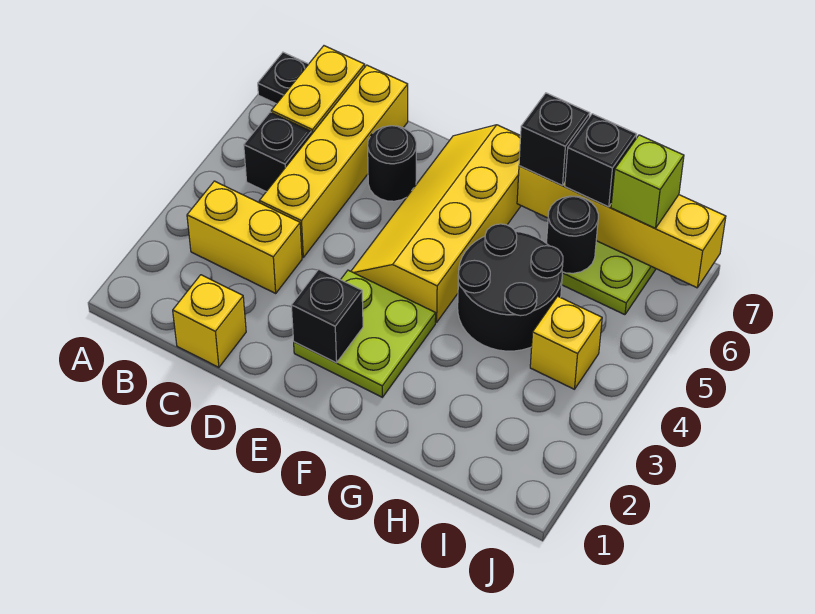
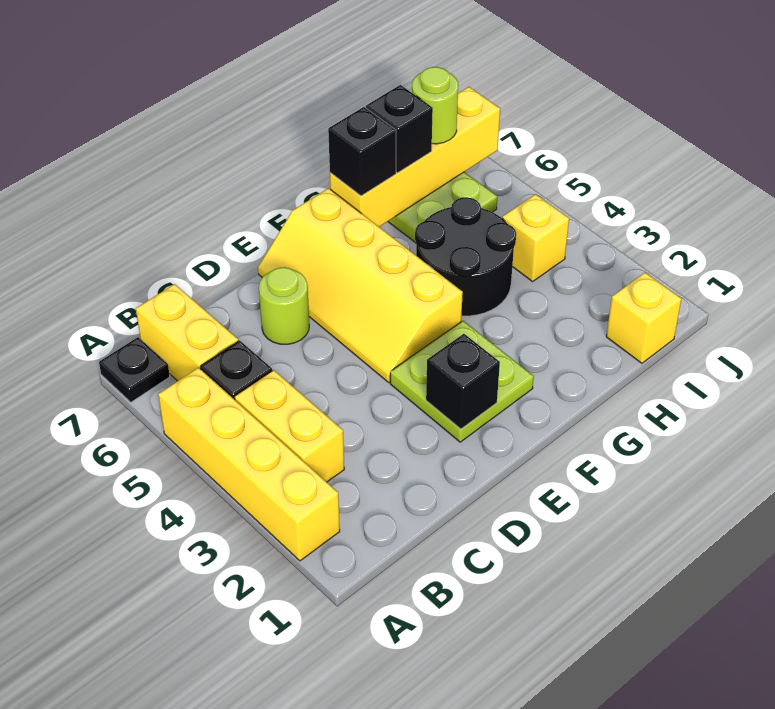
yellow brick B3:C3 level 1 -> yellow brick B3:B4 level 1
yellow brick C1 level 1 -> yellow brick I1 level 1
yellow brick C4:C7 level 1 -> yellow brick A2:A5 level 1
black round brick D6 level 1 -> lime round brick D6 level 1
black round brick H6 level 2 -> none
lime brick I7 level 3 -> lime round brick I7 level 3

